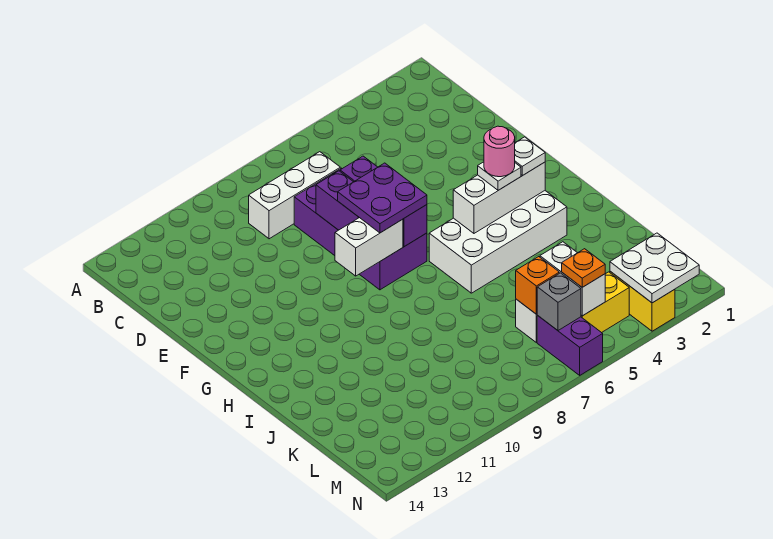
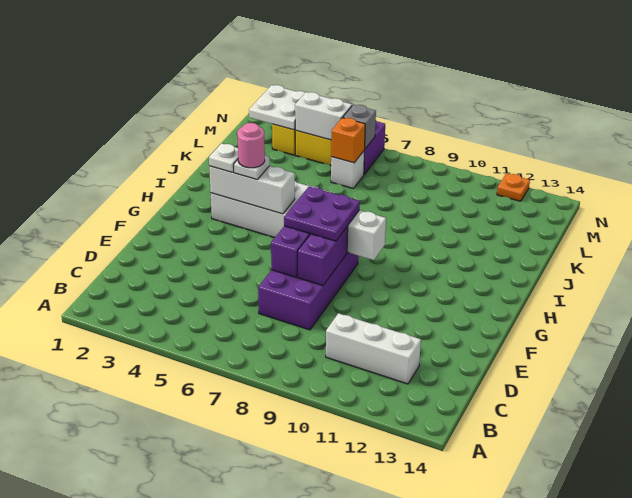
white brick C7:C9 level 1 -> white brick C10:C12 level 1
white brick L5:M5 level 2 -> white brick M4:M5 level 2
orange plate M5 level 3 -> orange plate N12 level 1

